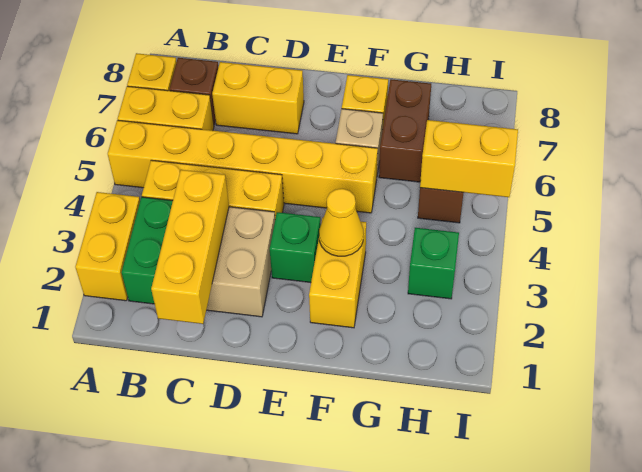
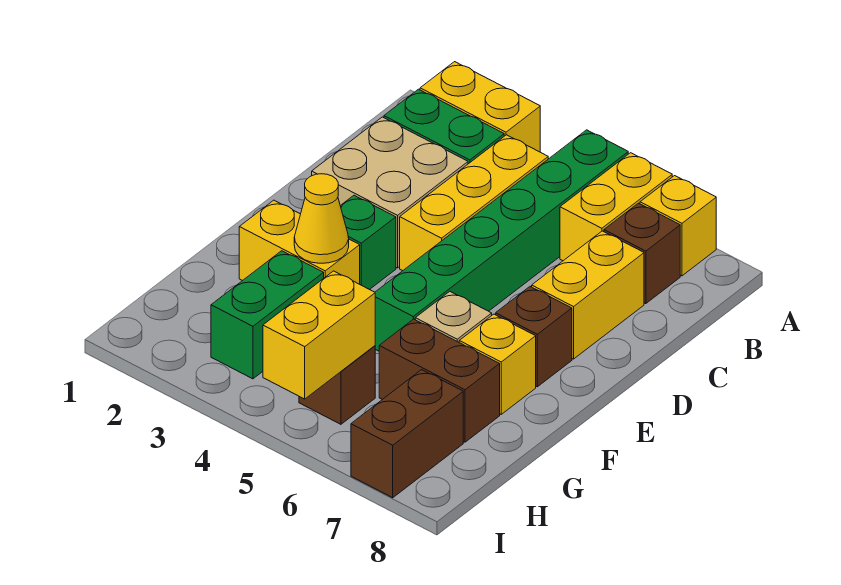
yellow brick A5:F5 level 1 -> green brick A5:F5 level 1
yellow brick C1:C3 level 2 -> none
none -> brown brick E7 level 1
green brick H3 level 1 -> green brick G3:H3 level 1
none -> brown brick H7:I7 level 1

